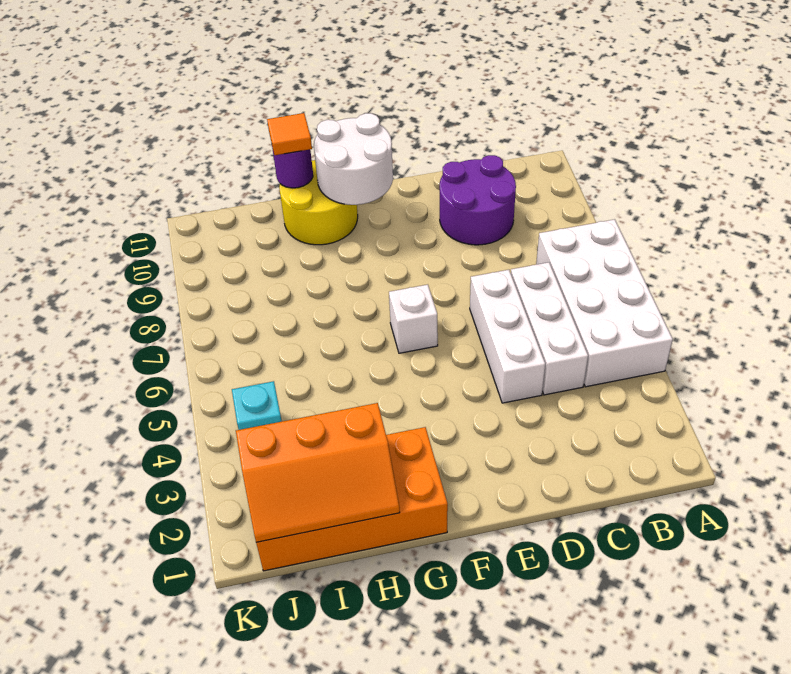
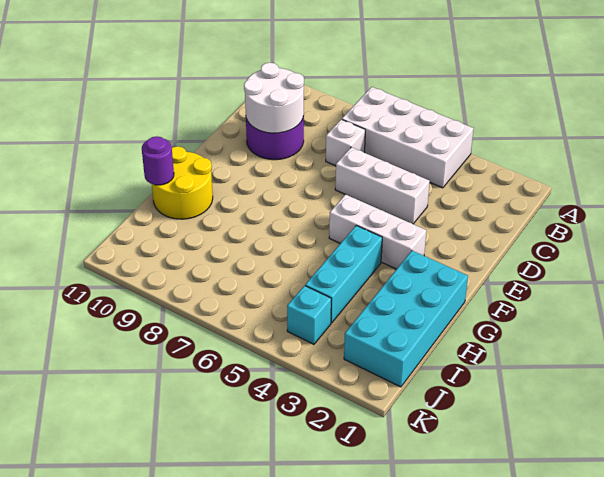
white brick C4:C6 level 1 -> white brick F3:F5 level 1
white brick F6 level 1 -> white brick C7 level 1
white round brick F10:G11 level 2 -> white round brick C9:D10 level 2
orange brick G1:J2 level 1 -> cyan brick G1:J2 level 1
none -> cyan brick G4:I4 level 1
orange slope H1:J2 level 2 top 2 -> none
orange tile H11 level 3 -> none

